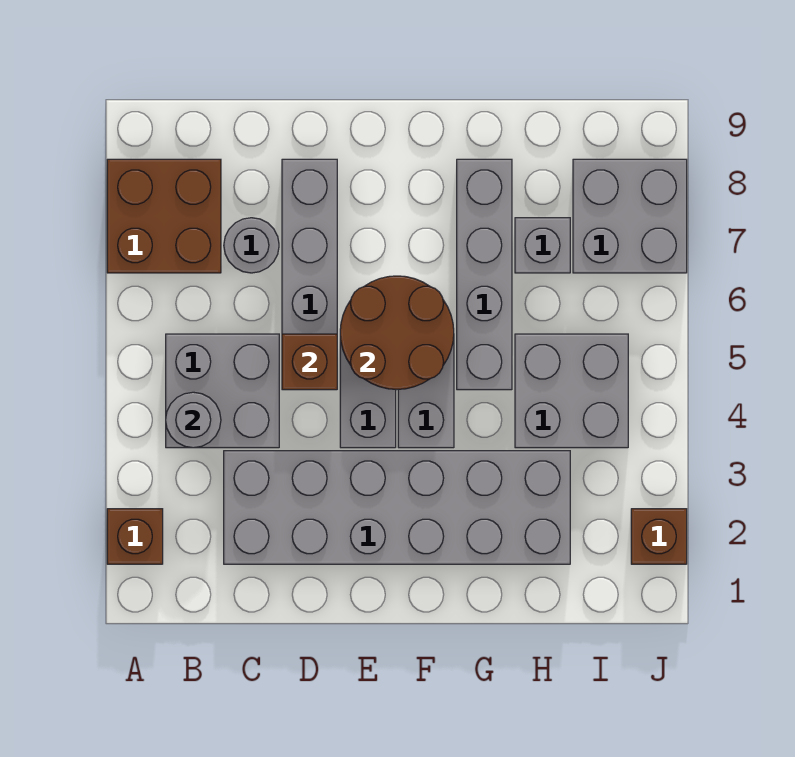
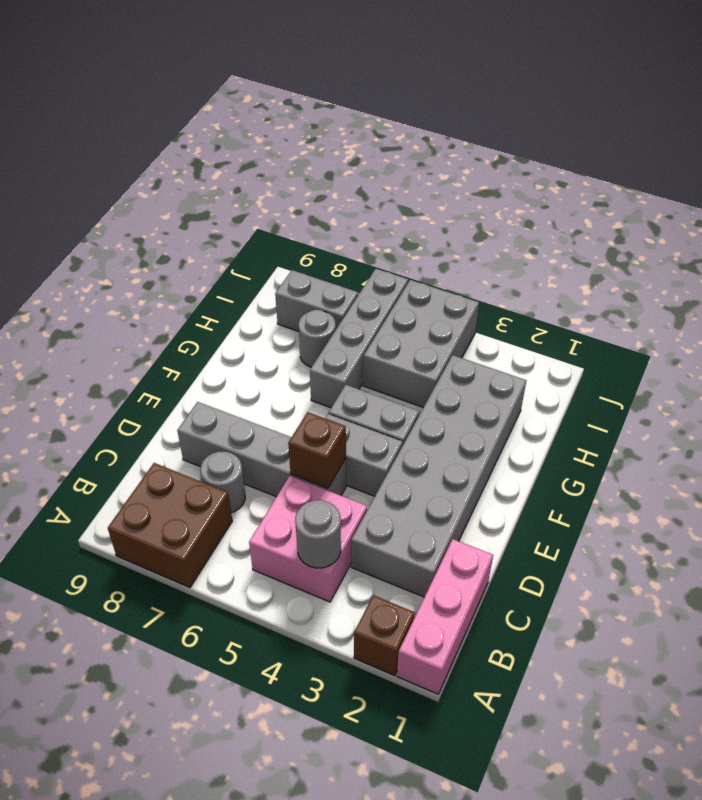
none -> pink brick A1:C1 level 1
grey brick B4:C5 level 1 -> pink brick B4:C5 level 1
brown round brick E5:F6 level 2 -> none
grey brick G5:G8 level 1 -> grey brick G6:J6 level 1
grey brick H4:I5 level 1 -> grey brick H4:J5 level 1
grey brick H7 level 1 -> grey round brick H7 level 1
grey brick I7:J8 level 1 -> grey brick I7:I8 level 1
brown brick J2 level 1 -> none

